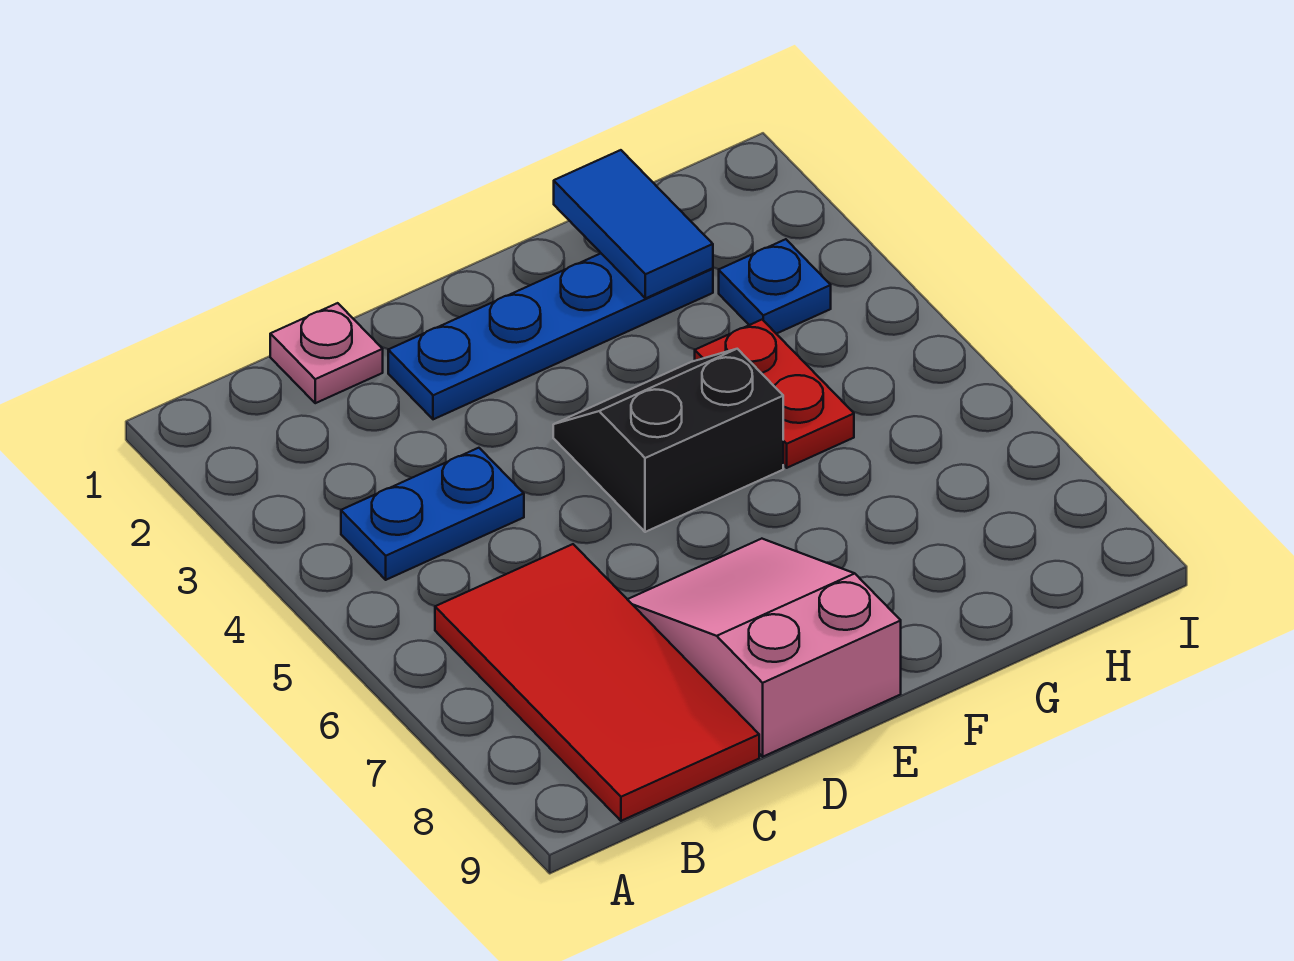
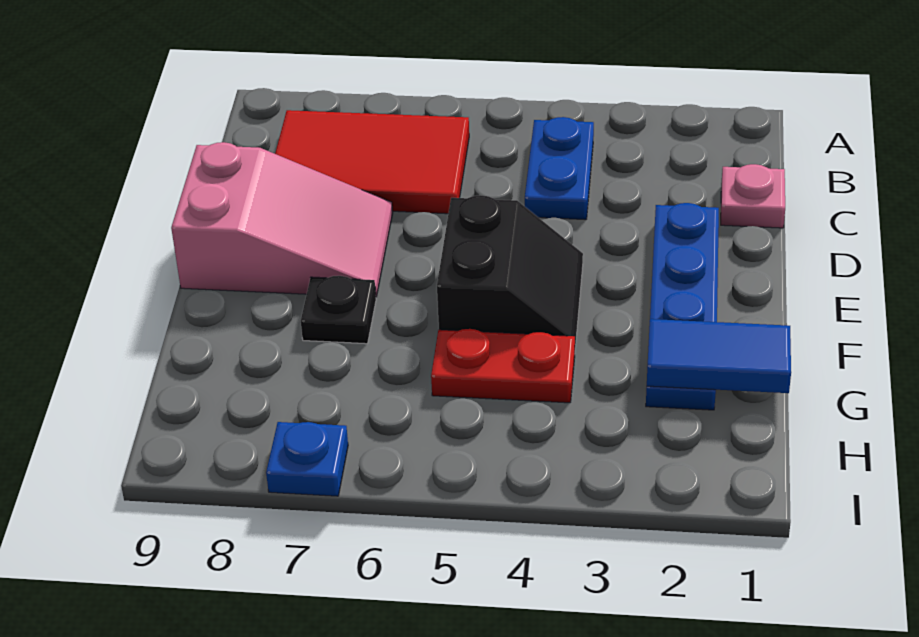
red tile B6:C9 level 1 -> red tile B6:C8 level 1
none -> black plate F7 level 1
blue plate H3 level 1 -> blue plate I7 level 1

